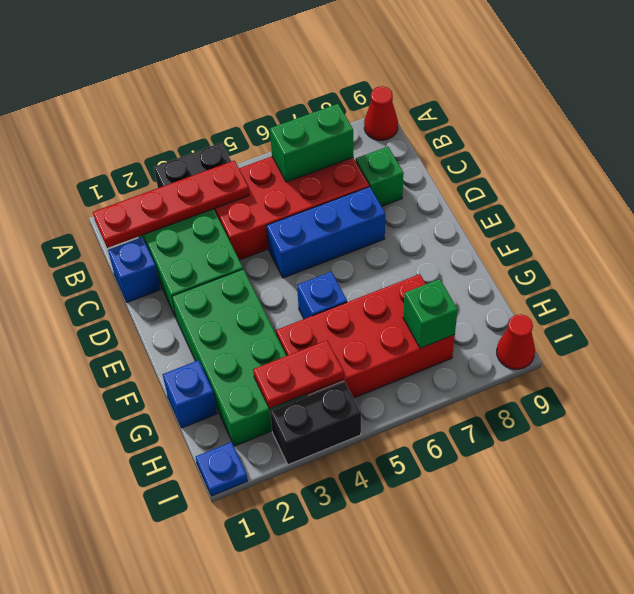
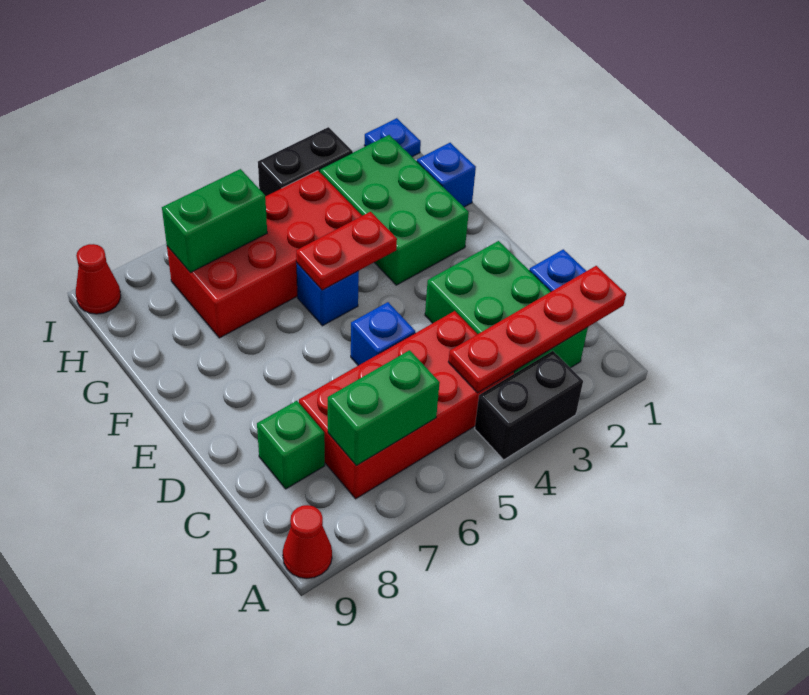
blue brick D5:D7 level 1 -> blue brick D5 level 1
green brick E2:H3 level 1 -> green brick F2:H3 level 1
red plate H3:H4 level 2 -> red plate F4:F5 level 2
green brick H7 level 2 -> green brick H6:H7 level 2

